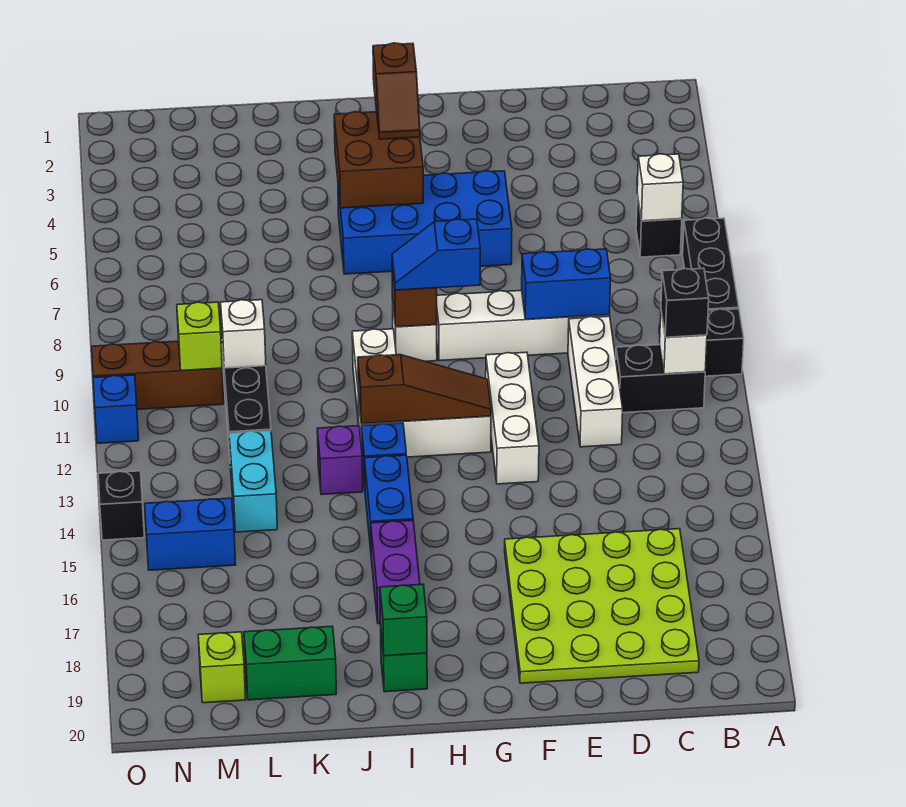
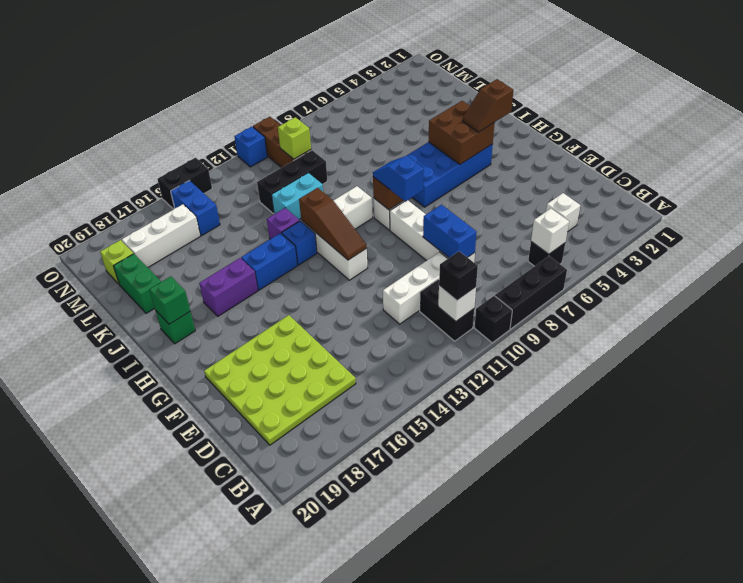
blue brick F5:I6 level 1 -> blue brick H4:I7 level 1
white brick F11:F13 level 1 -> white brick M16:M18 level 1
white brick L10 level 2 -> white brick C4 level 1
cyan brick L13:L14 level 1 -> cyan brick K11:K12 level 1
black brick O14 level 1 -> black brick O14:O15 level 1

